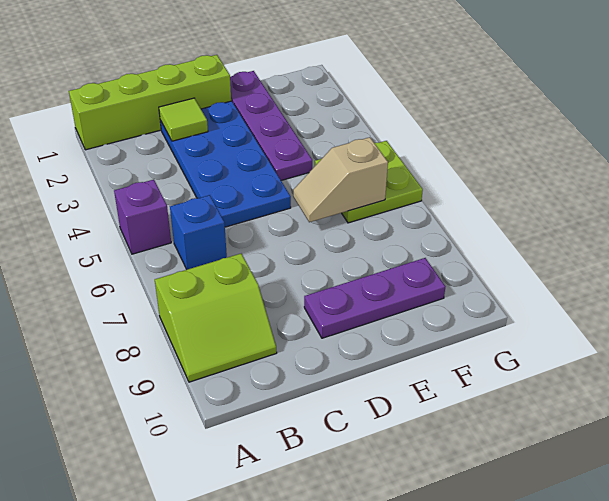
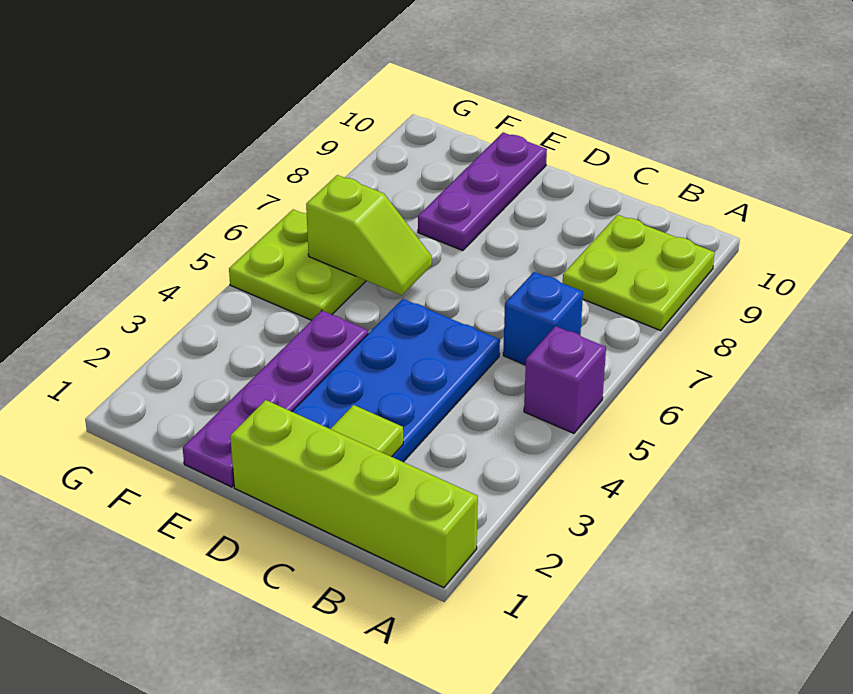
lime slope A8:B9 level 1 top 8 -> lime plate A8:B9 level 1
purple plate D9:F9 level 1 -> purple plate E8:E10 level 1
tan slope E6:F6 level 2 top F -> lime slope E6:F6 level 2 top F

